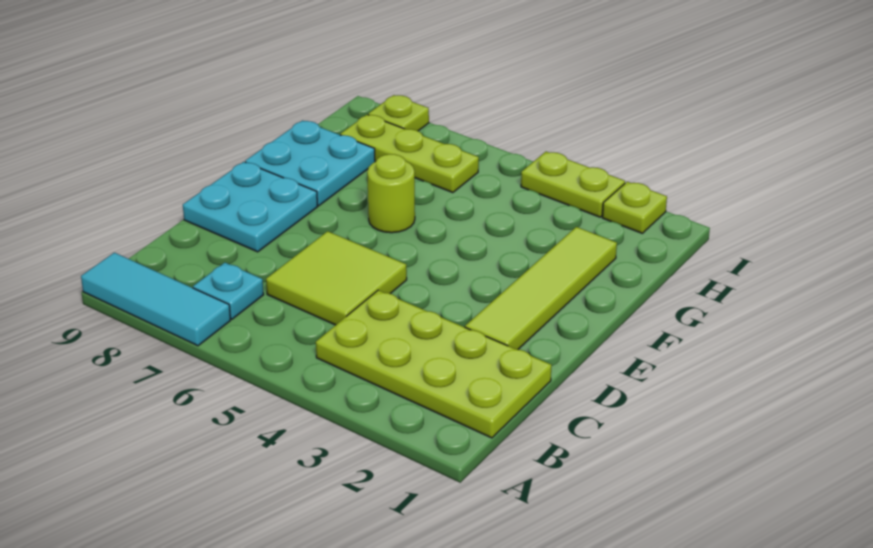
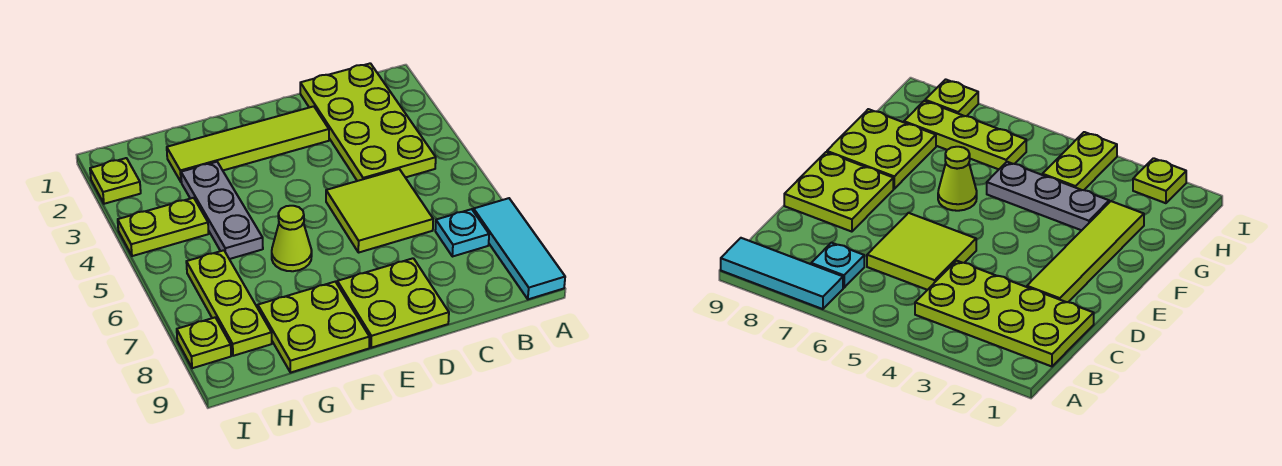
cyan plate D8:E9 level 1 -> lime plate D8:E9 level 1
lime round brick F6 level 1 -> lime cone F6 level 1
cyan plate F8:G9 level 1 -> lime plate F8:G9 level 1
none -> grey plate G3:G5 level 1
lime plate I3:I4 level 1 -> lime plate H4:I4 level 1

